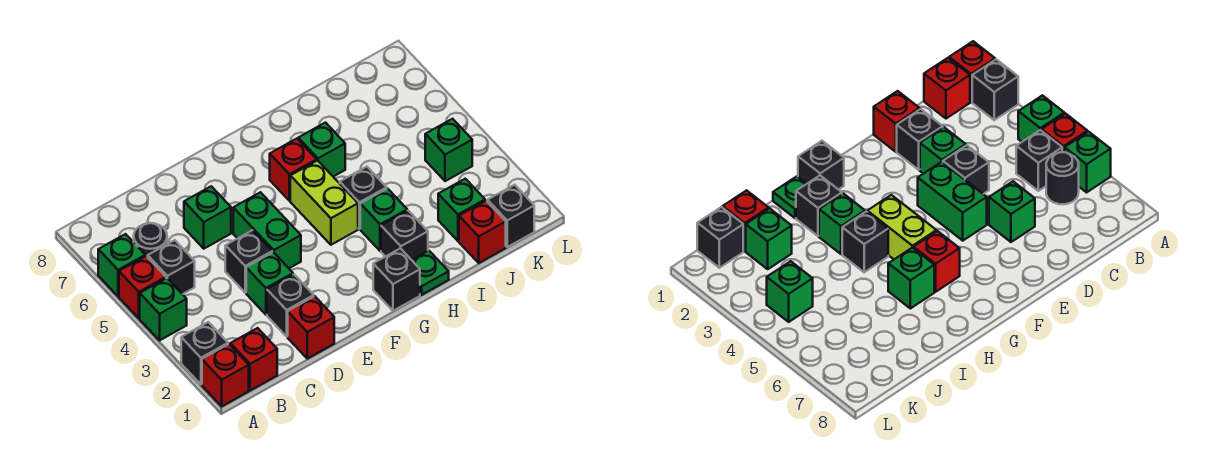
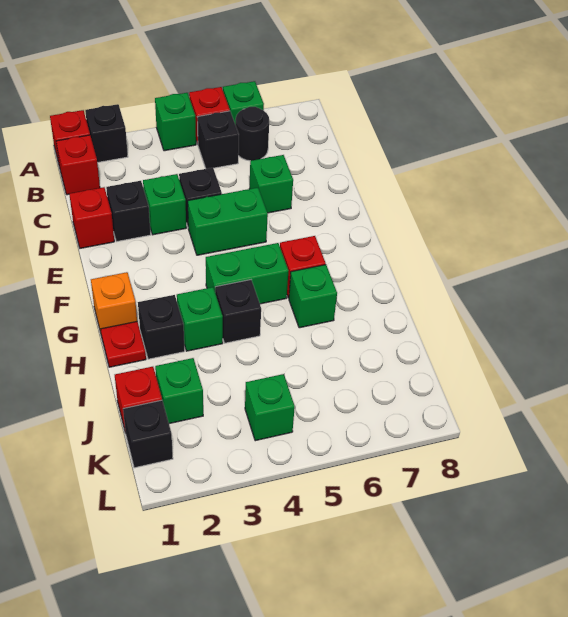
black brick G1 level 1 -> orange brick G1 level 1
lime brick G4:G5 level 1 -> green brick G4:G5 level 1
green plate H1 level 1 -> red plate H1 level 1

